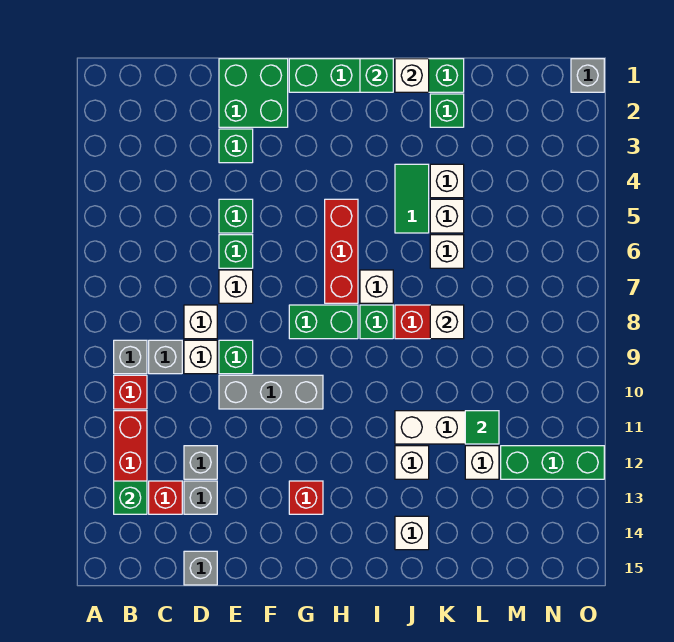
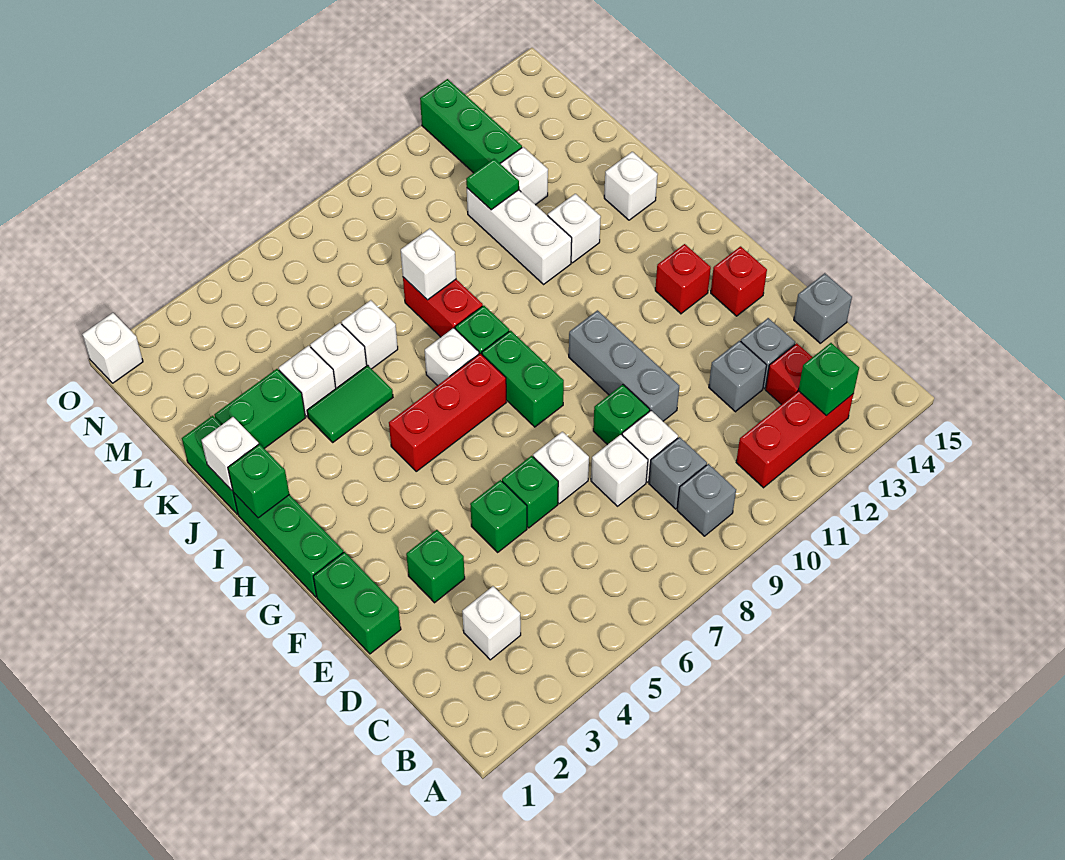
red brick B10 level 1 -> red brick F14 level 1
none -> white brick C3 level 1
green brick E1:F2 level 1 -> green brick E1:F1 level 1
green brick K2 level 1 -> green brick K2:K3 level 1
grey brick O1 level 1 -> white brick O1 level 1

